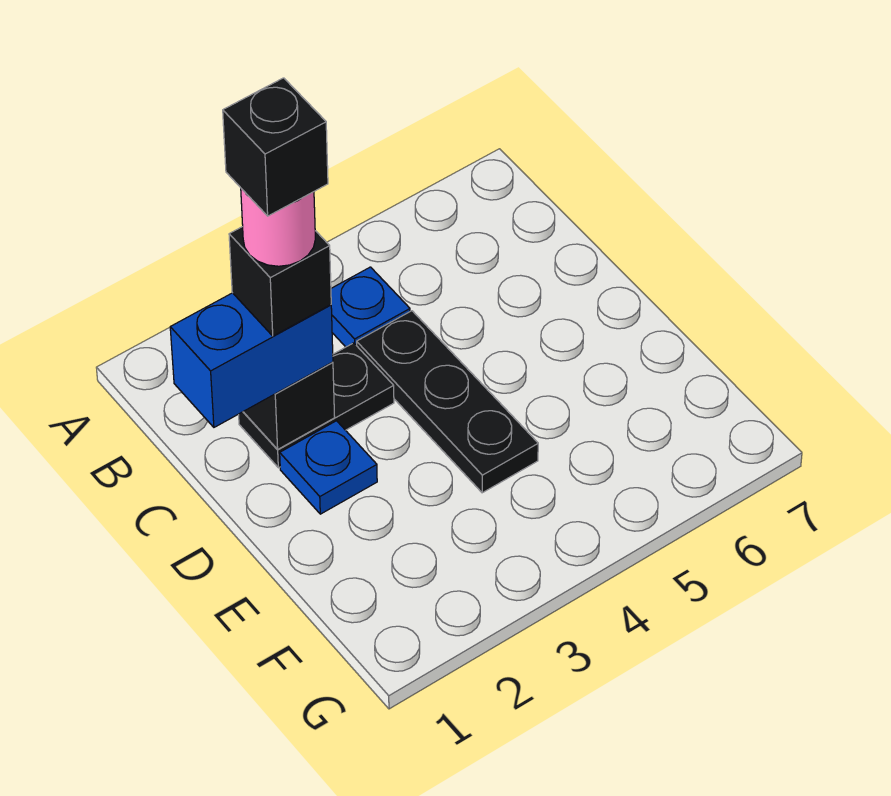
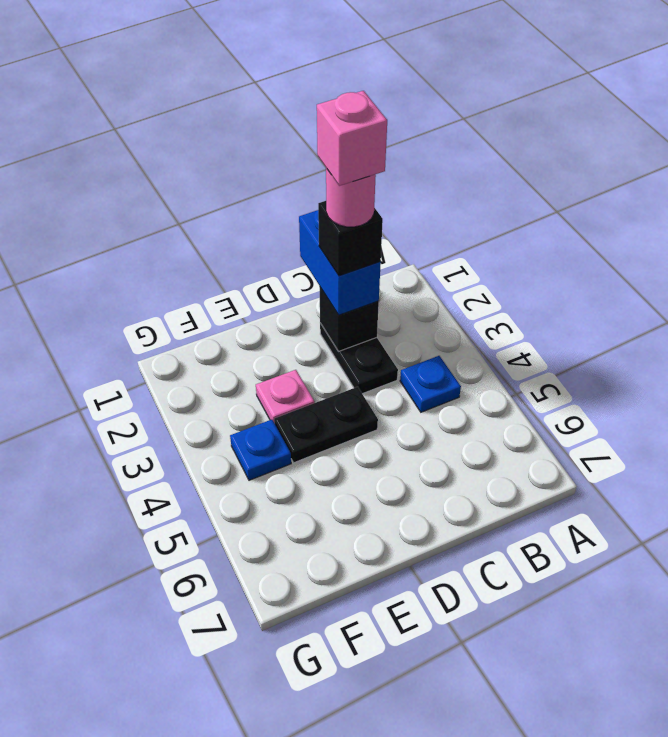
black brick C2 level 6 -> pink brick C2 level 6
black plate C4:E4 level 1 -> black plate D4:E4 level 1
blue plate D2 level 1 -> blue plate F4 level 1
none -> pink plate E3 level 1

